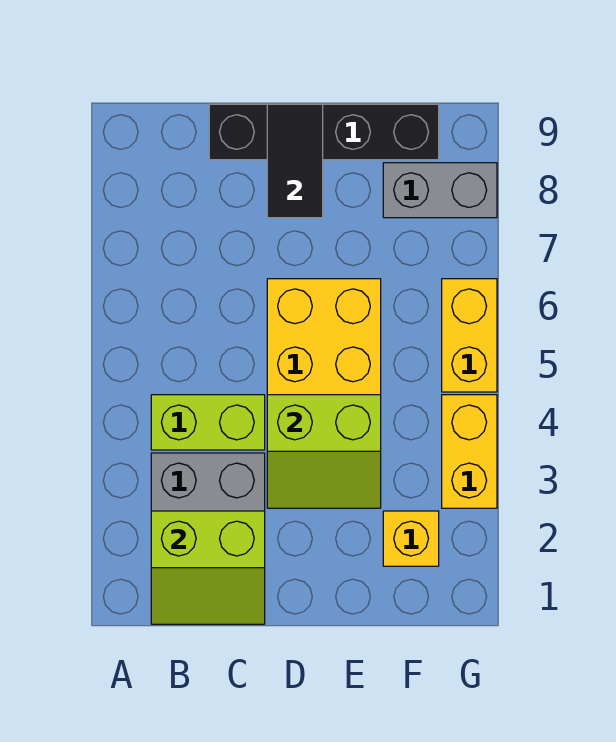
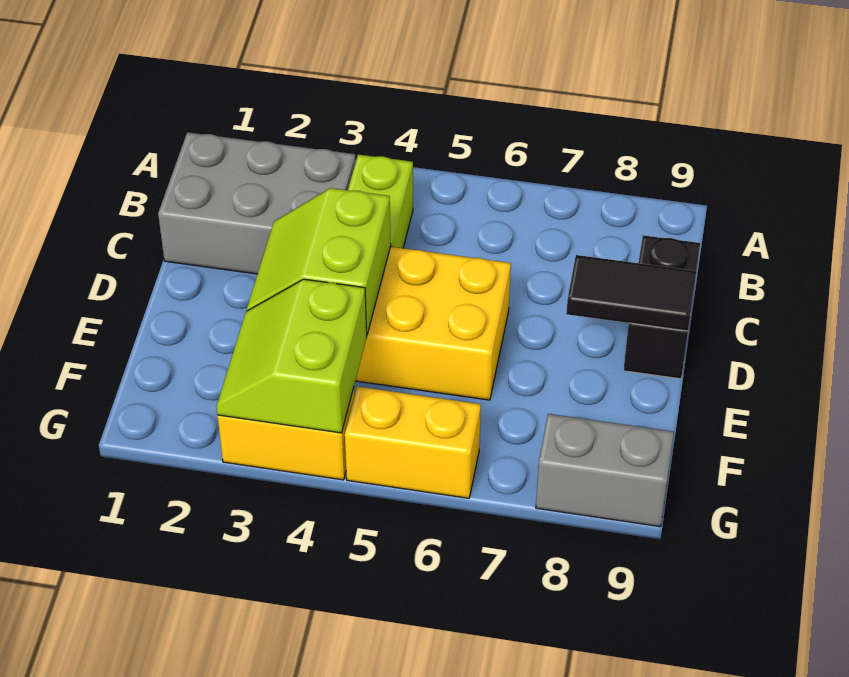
lime slope B1:C2 level 2 top 2 -> lime slope F3:G4 level 2 top 4
black brick C9:F9 level 1 -> black brick C9:D9 level 1
yellow brick F2 level 1 -> none
grey brick F8:G8 level 1 -> grey brick G8:G9 level 1

